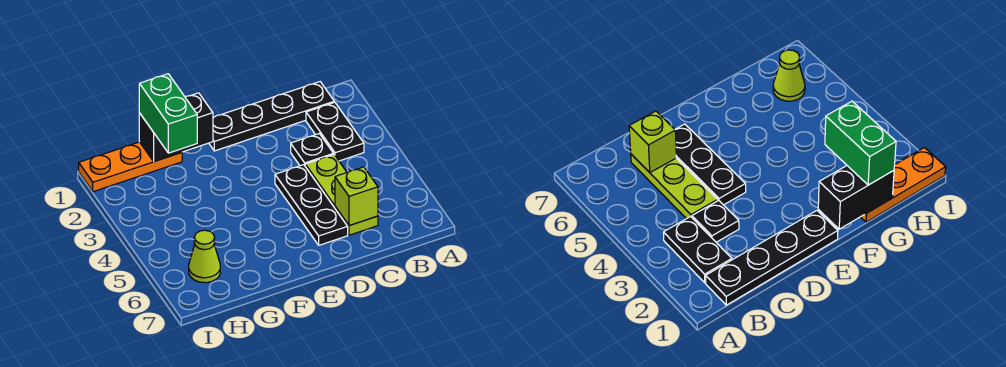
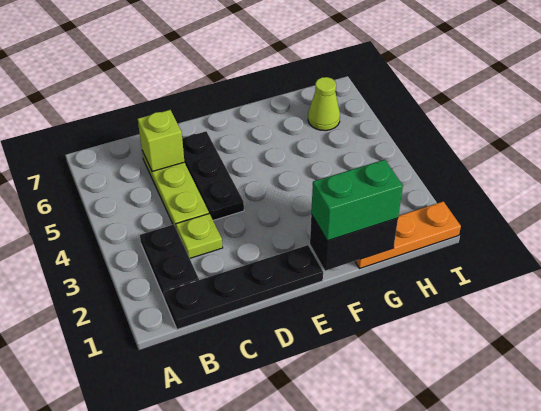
black plate C3 level 1 -> lime plate C3 level 1
green brick G1:G2 level 3 -> green brick F1:G1 level 3

